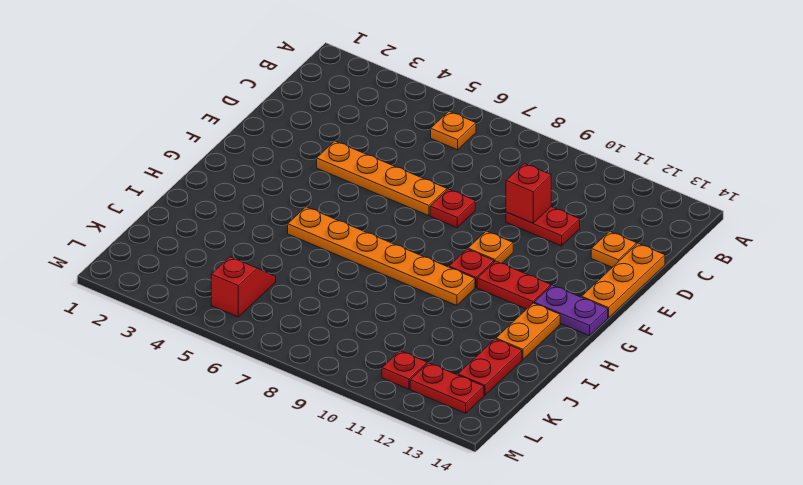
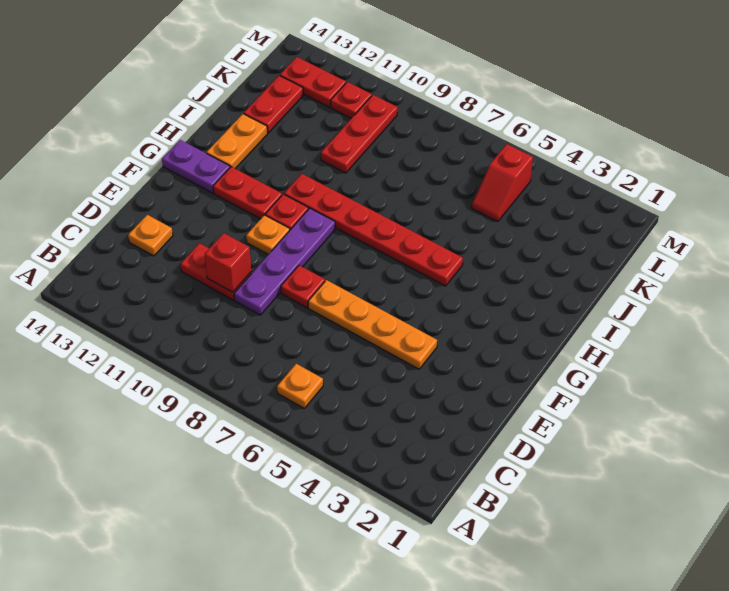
none -> purple plate D9:G9 level 1
orange plate D14:F14 level 1 -> none
orange plate H5:H10 level 1 -> red plate H5:H10 level 1
none -> red plate J10:L10 level 1

